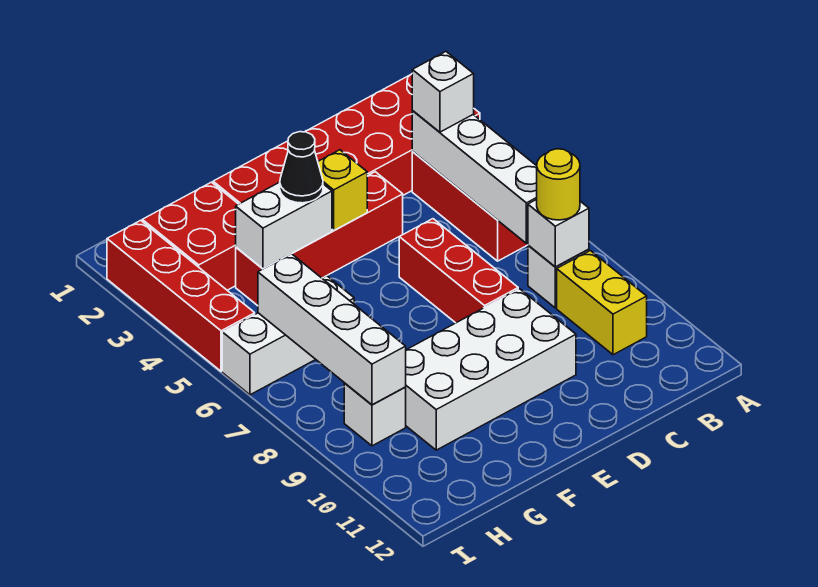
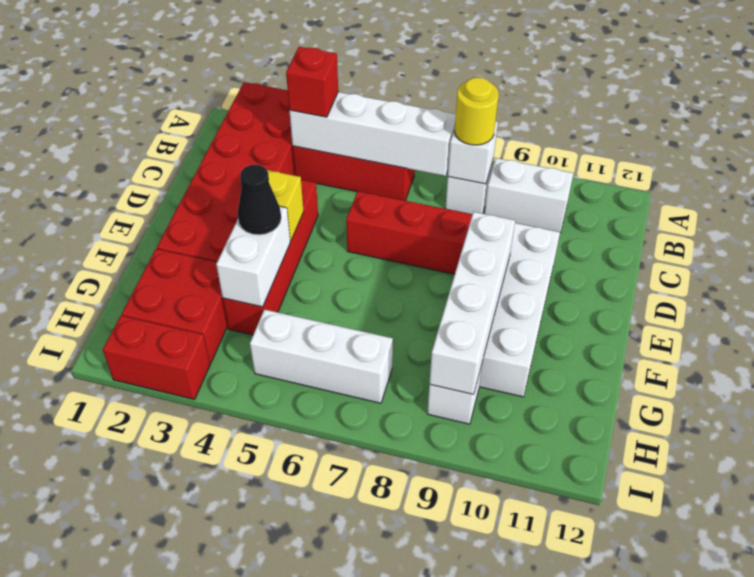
white brick B4 level 3 -> red brick B4 level 3
yellow brick B9:B10 level 1 -> white brick B9:B10 level 1
white brick G6:I6 level 1 -> white brick H5:H7 level 1
white brick H6:H9 level 2 -> white brick E9:H9 level 2
red brick I2:I5 level 1 -> red brick I2:I3 level 1

